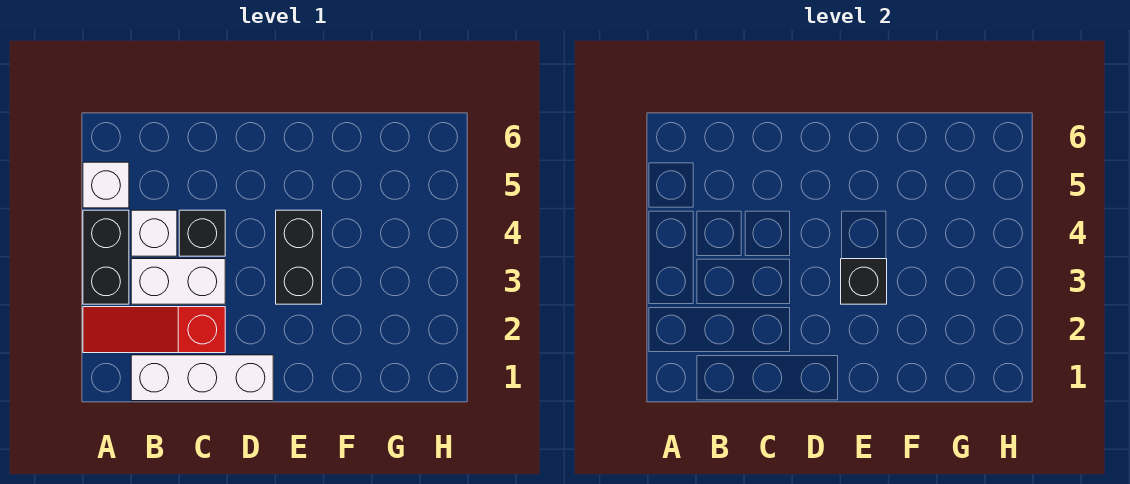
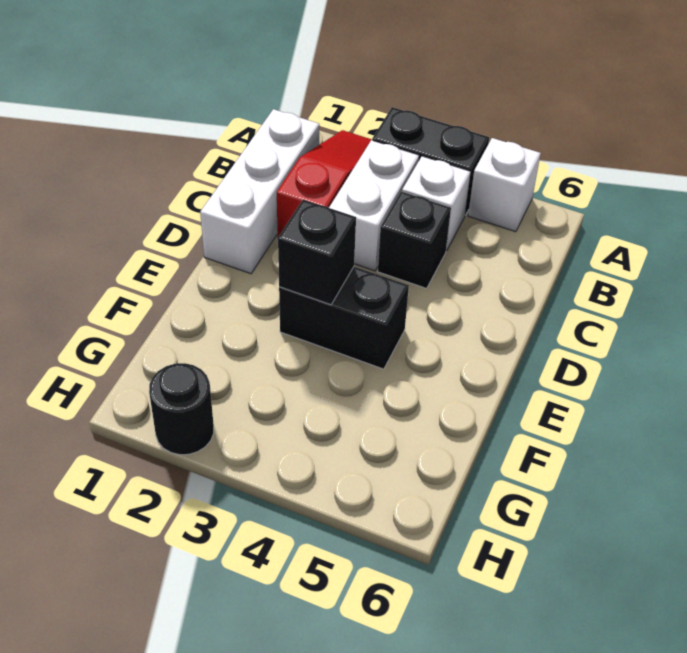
none -> black round brick H2 level 1

